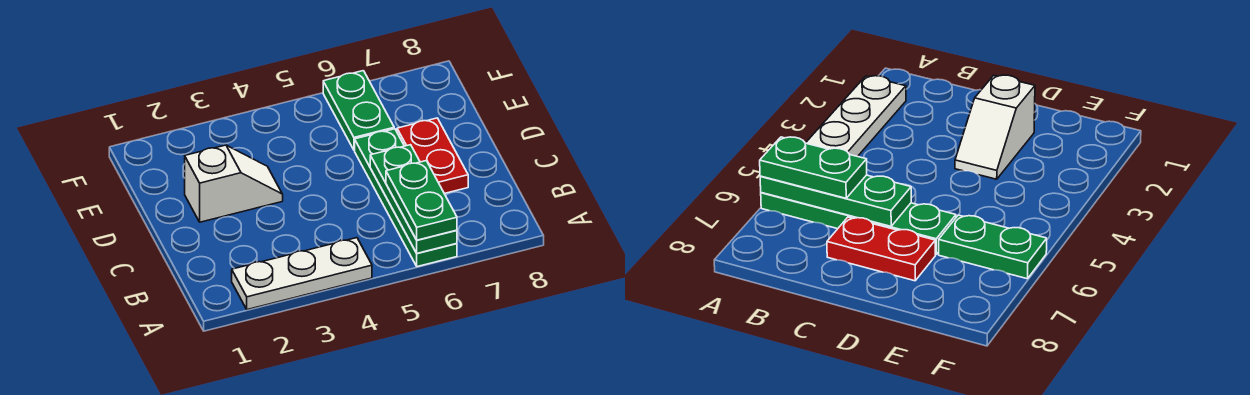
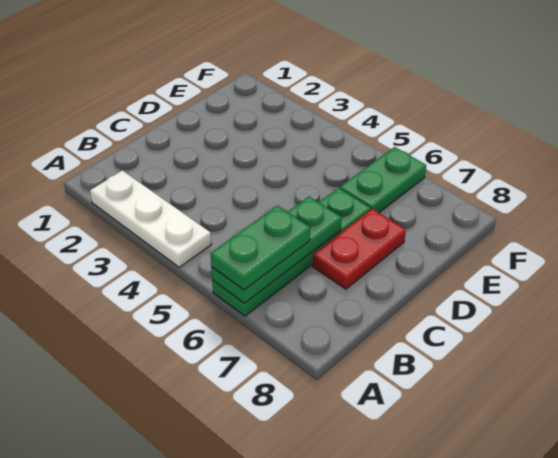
white slope D2:D3 level 1 top 2 -> none

